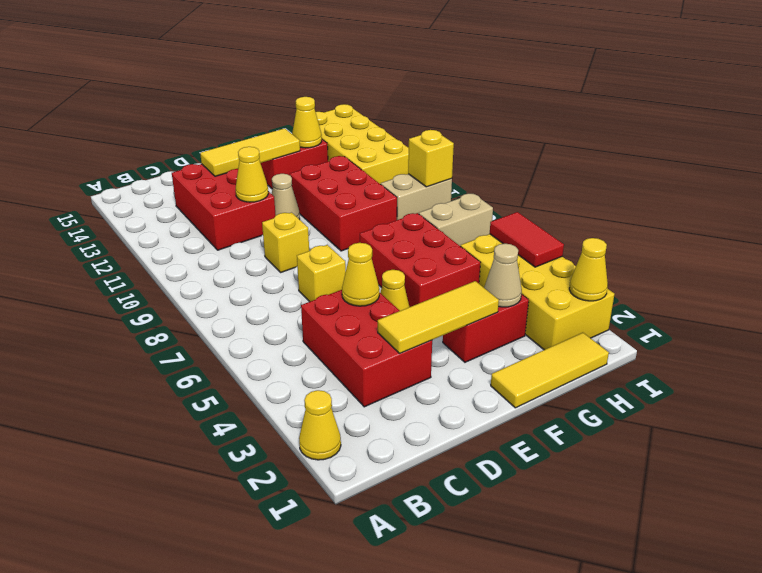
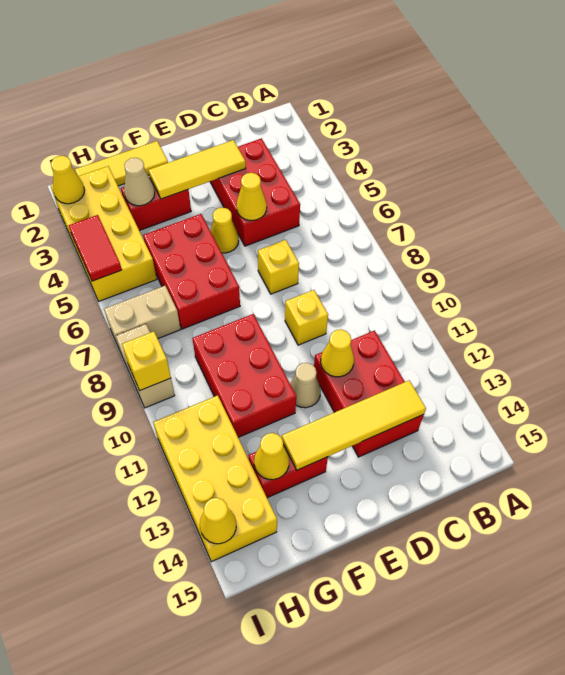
yellow cone A2 level 1 -> yellow cone I14 level 2
yellow tile D13:F13 level 2 -> yellow tile C13:F13 level 2
tan brick H9:I9 level 1 -> tan brick I8:I9 level 1

